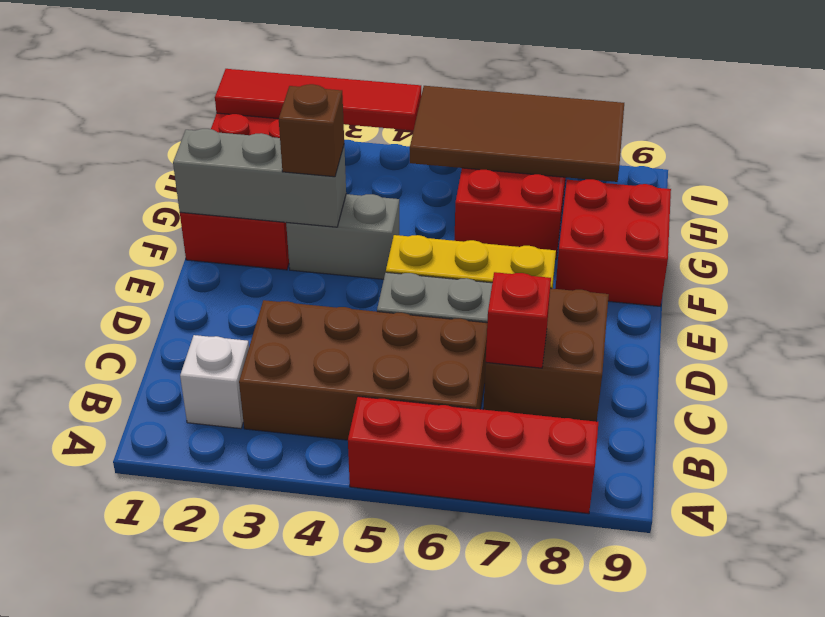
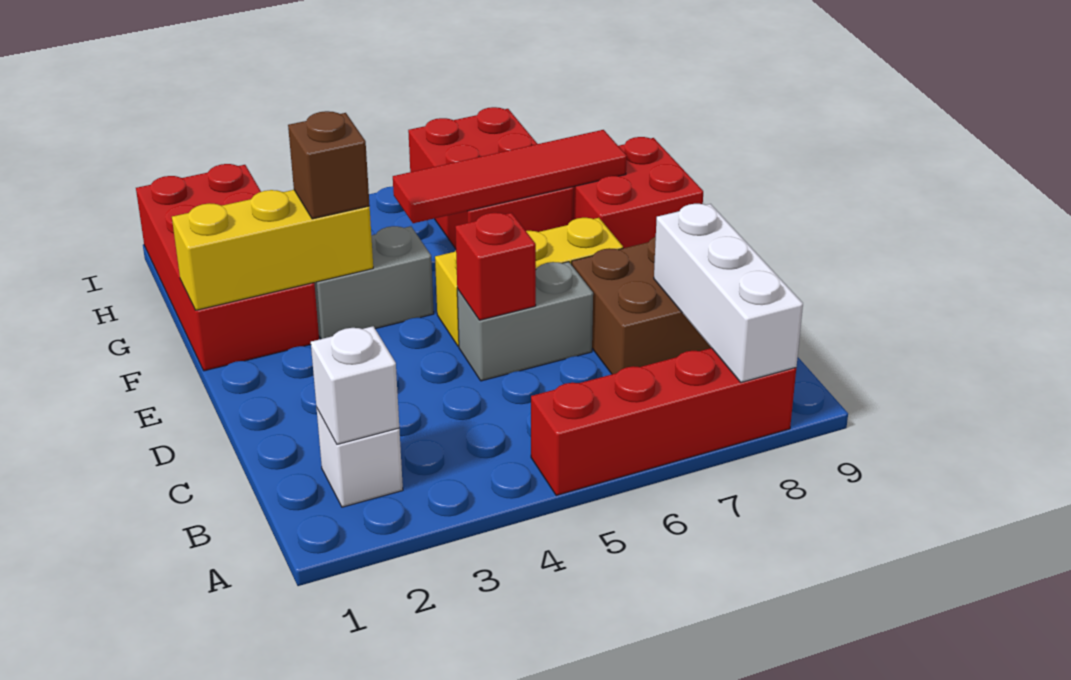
none -> white brick A8:C8 level 2
none -> white brick B2 level 2
brown brick B3:C6 level 1 -> none
red brick C7 level 2 -> red brick D5 level 2
grey brick F1:F3 level 2 -> yellow brick F1:F3 level 2
brown tile H5:I8 level 2 -> none
red tile I1:I4 level 2 -> red tile G5:G8 level 2

